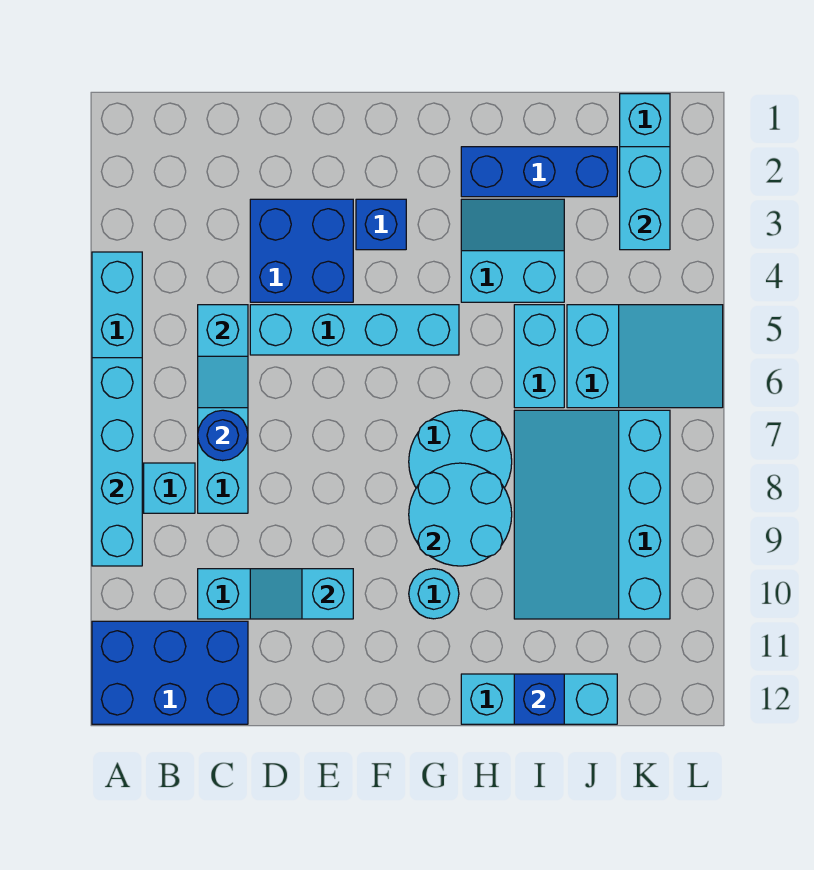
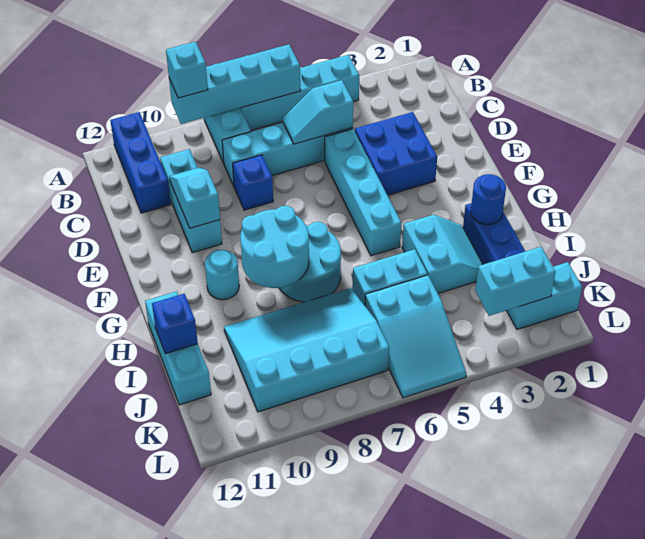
none -> cyan brick A9 level 3
blue brick A11:C12 level 1 -> blue brick A11:C11 level 1
blue round brick C7 level 2 -> blue round brick H2 level 2
blue brick F3 level 1 -> blue brick D8 level 1

